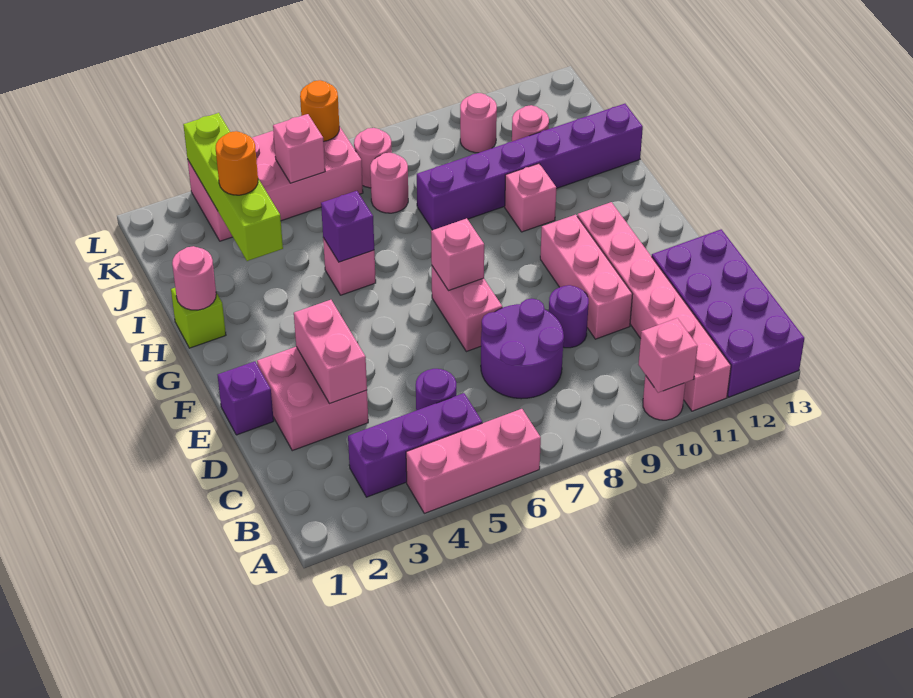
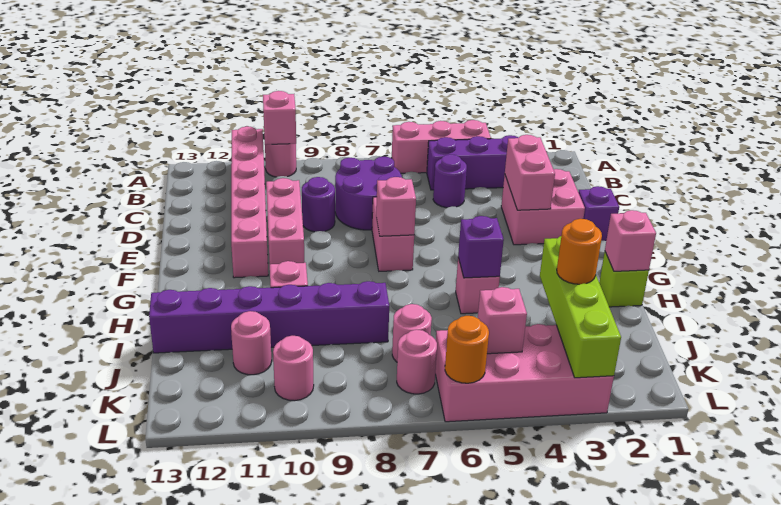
purple brick A12:D13 level 1 -> none
pink round brick H1 level 2 -> pink brick H1 level 2

